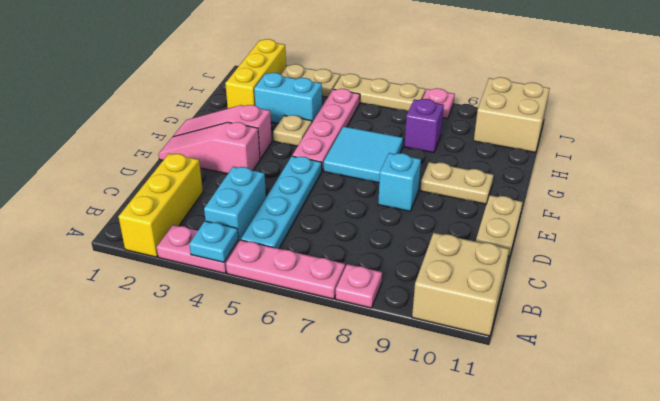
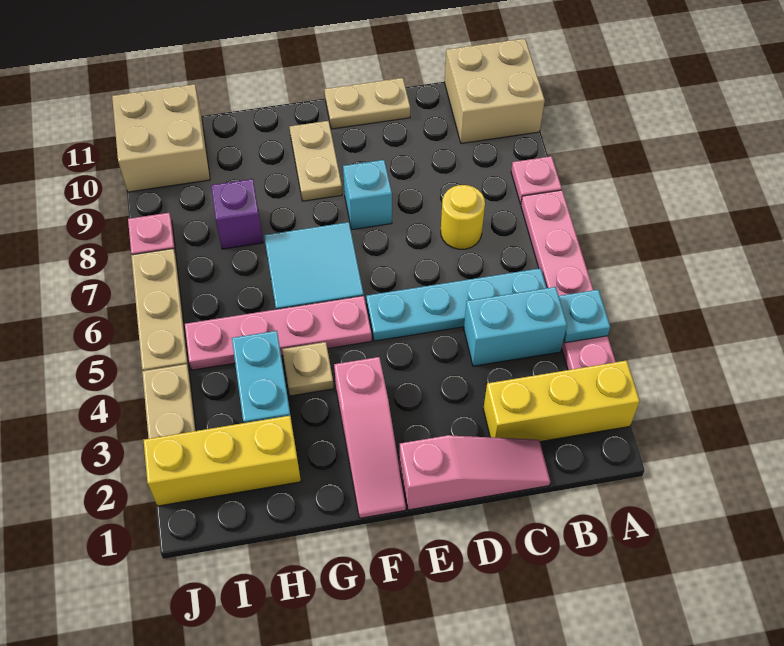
none -> yellow round brick C7 level 1
pink slope E1:E3 level 1 top 3 -> pink slope C1:E1 level 1 top E

